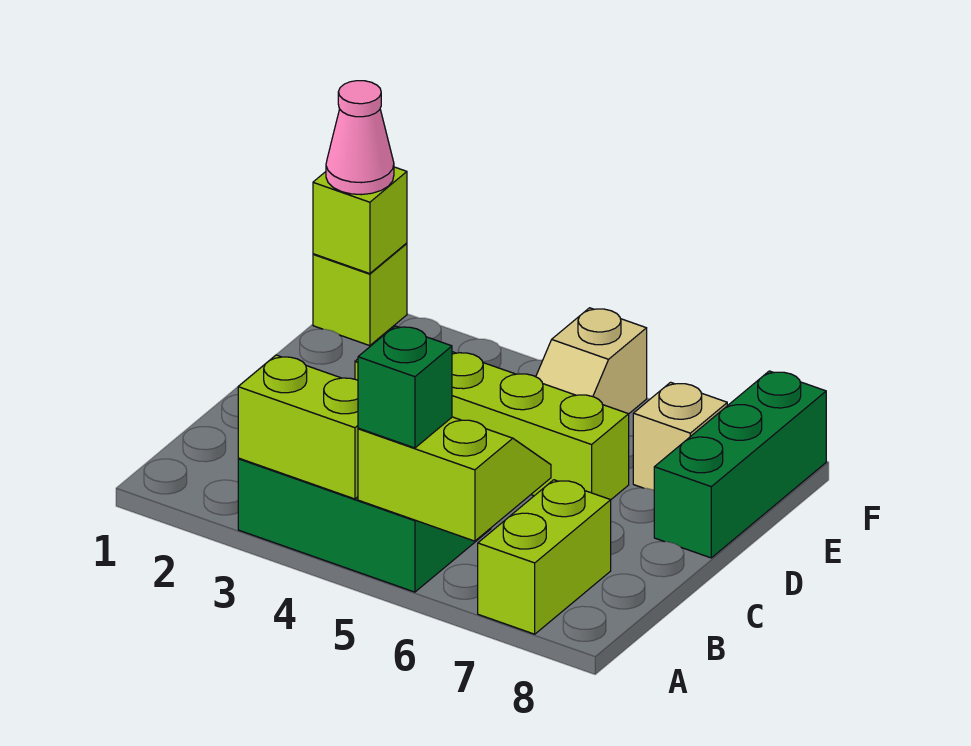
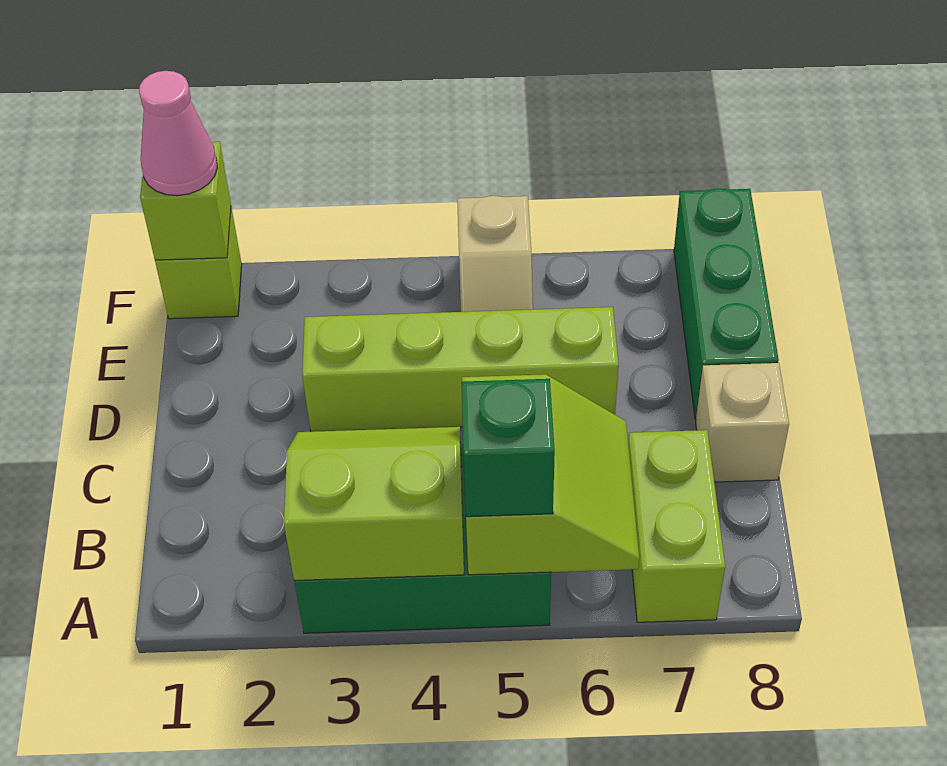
lime slope A5:B6 level 2 top A -> lime slope A5:B6 level 2 top 5
tan brick E7 level 1 -> tan brick C8 level 1

